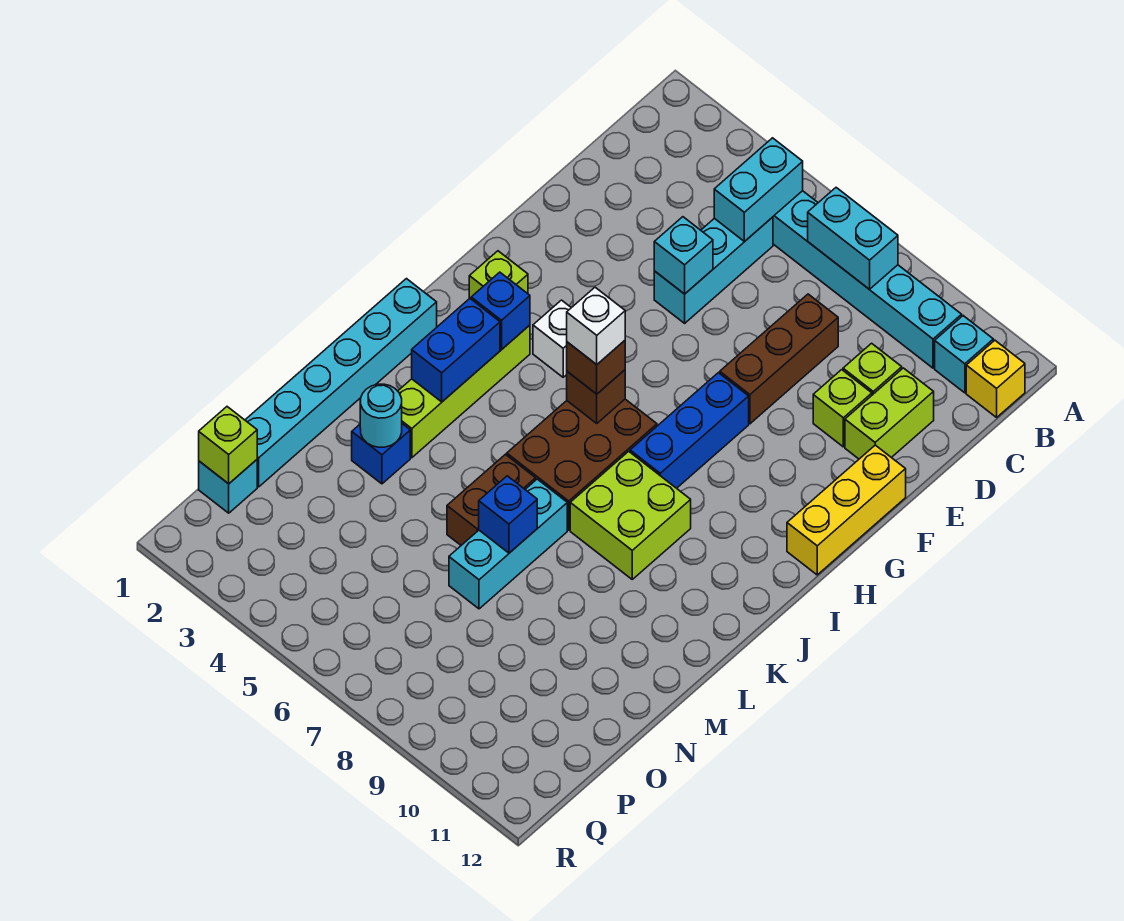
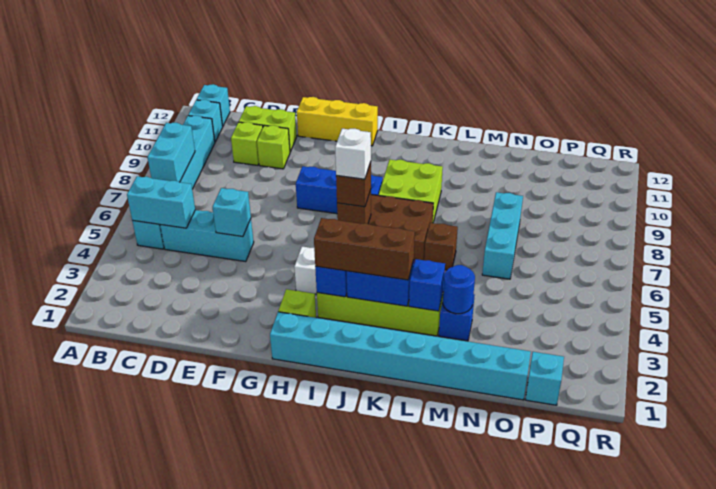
yellow brick B12 level 1 -> cyan brick B12 level 1
brown brick D8:F8 level 1 -> brown brick I3:K3 level 3
cyan brick J1:O1 level 1 -> cyan brick H1:O1 level 1
brown brick L6:M6 level 1 -> brown brick L6 level 1
cyan brick L7:N7 level 1 -> cyan brick N6:N8 level 1
cyan round brick M3 level 2 -> blue round brick M3 level 2
blue brick M7 level 2 -> blue brick L3 level 2
lime brick P1 level 2 -> none

